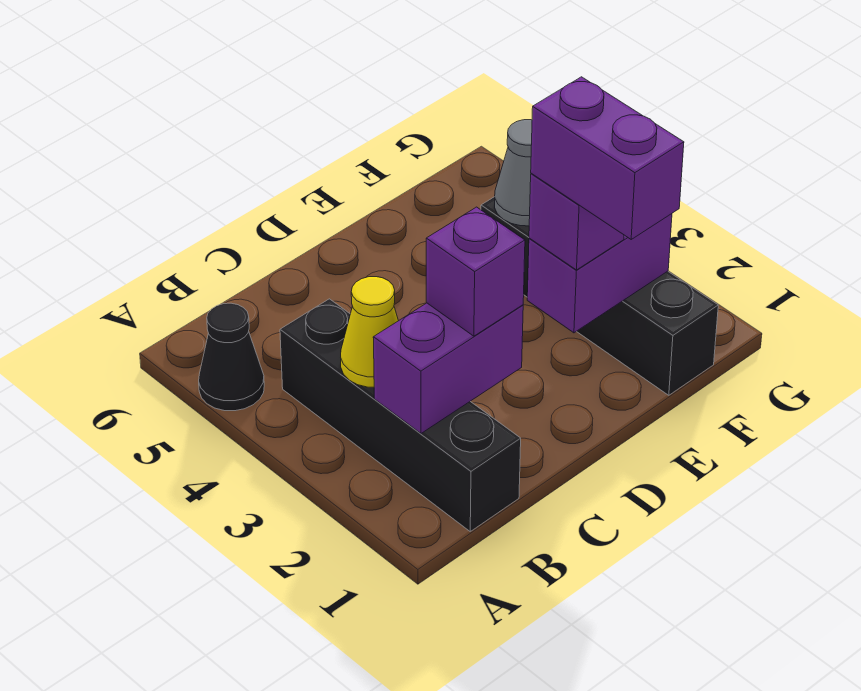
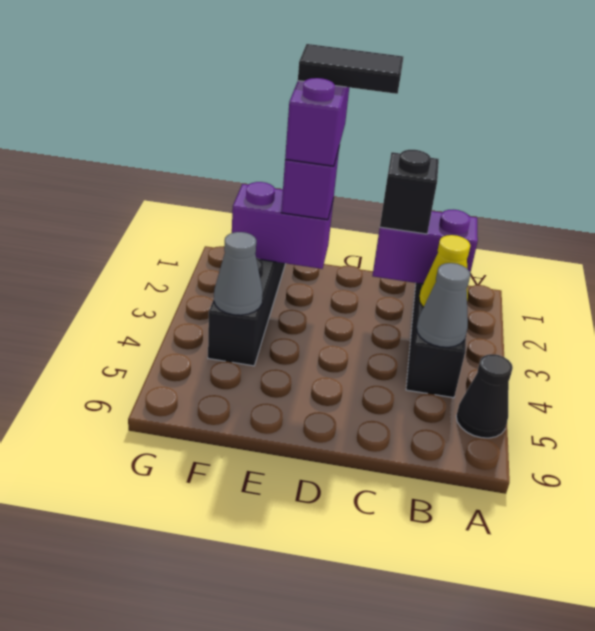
none -> grey cone B4 level 2
purple brick C2 level 3 -> black brick C2 level 3
none -> black tile D1:E1 level 5

